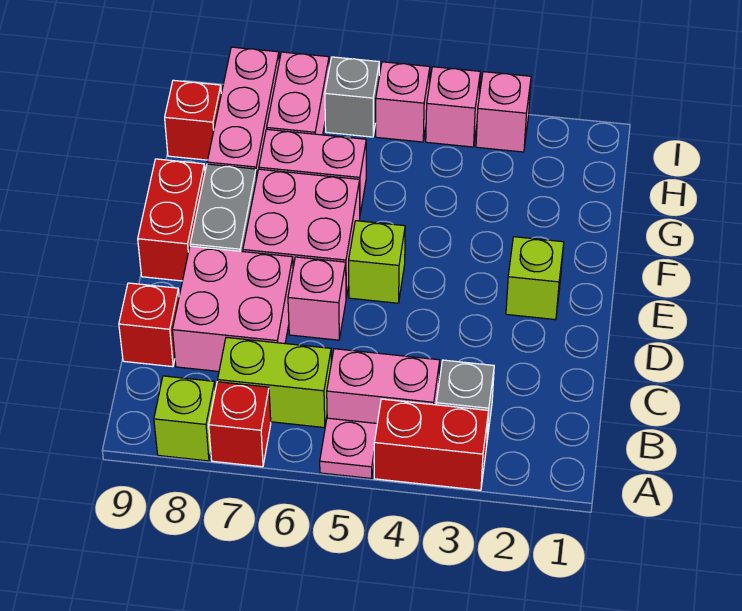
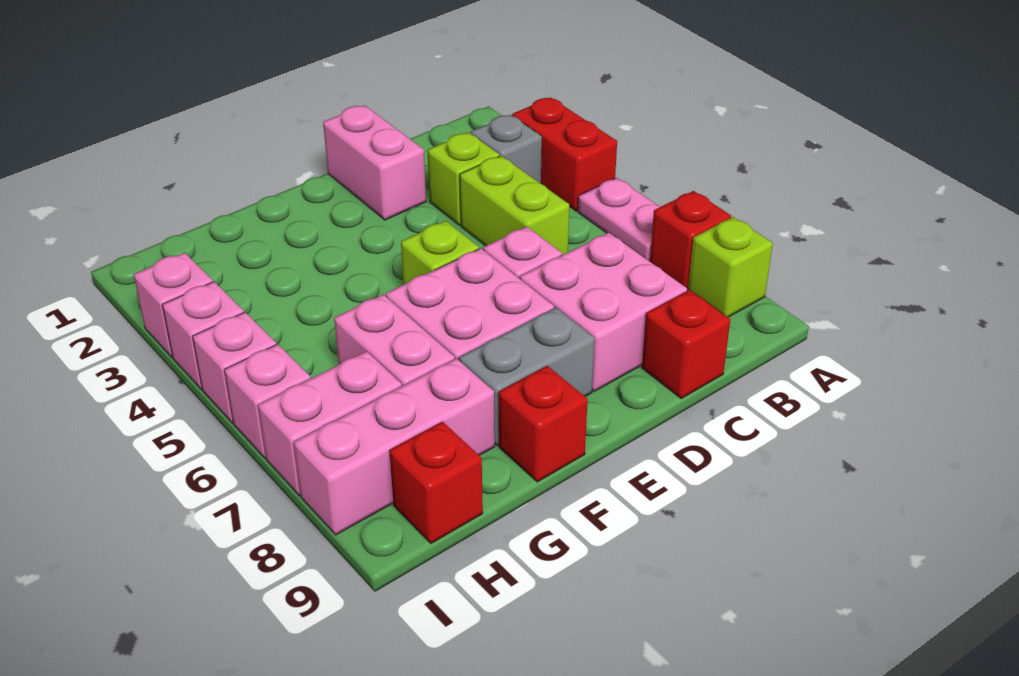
pink plate A5 level 1 -> pink plate A5:A6 level 1
pink brick B4:B5 level 1 -> pink brick D1:D2 level 1
lime brick B6:B7 level 1 -> lime brick C4:C5 level 1
lime brick E2 level 1 -> lime brick C3 level 1
red brick E9:F9 level 1 -> red brick F9 level 1
grey brick I6 level 1 -> pink brick I6 level 1

